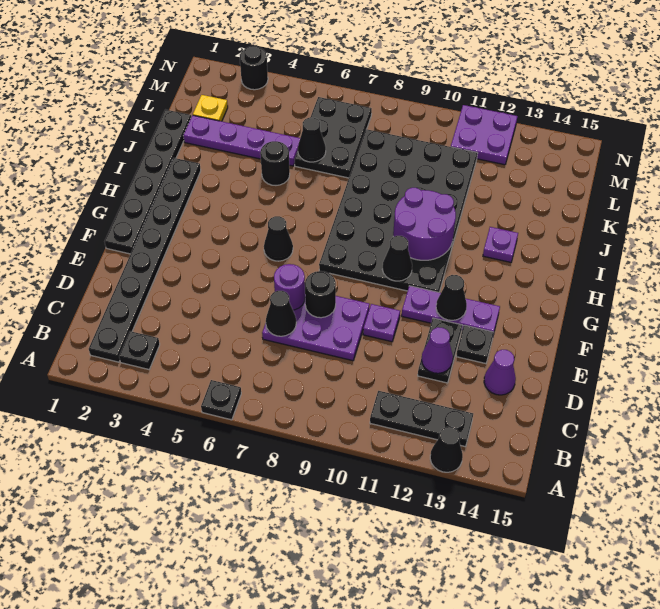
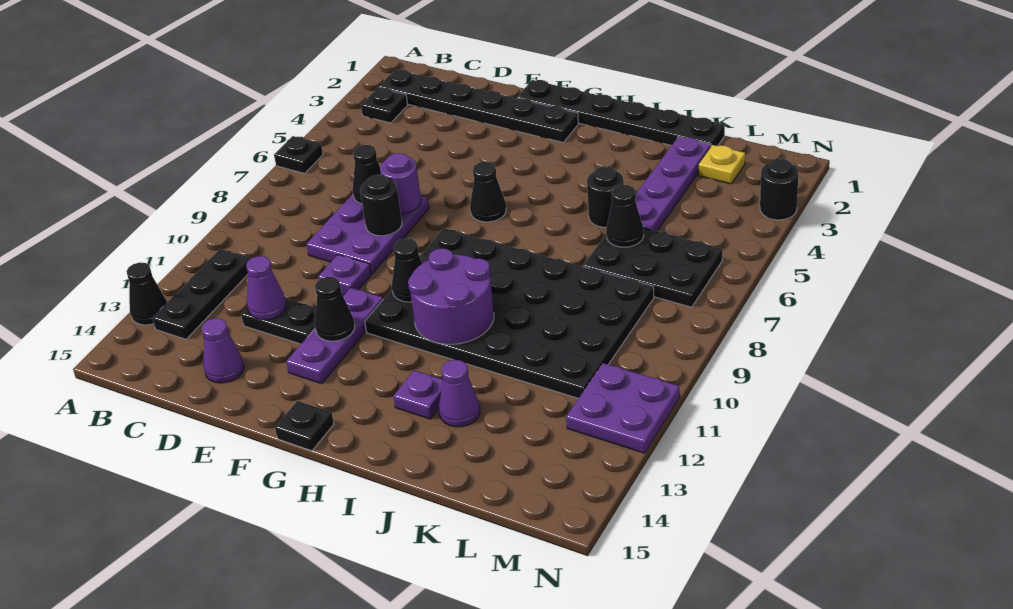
black plate B2:I2 level 1 -> black plate B2:G2 level 1
black plate E13 level 1 -> black plate G15 level 1
none -> purple cone J13 level 1

